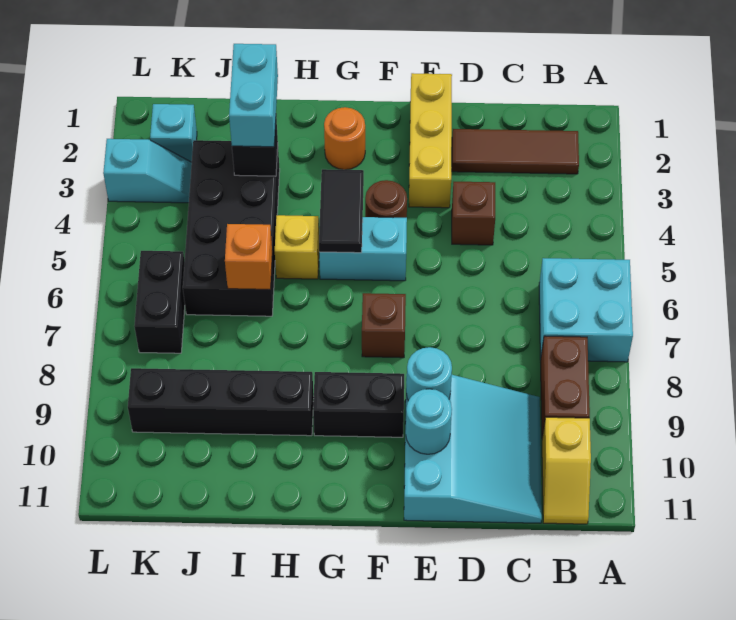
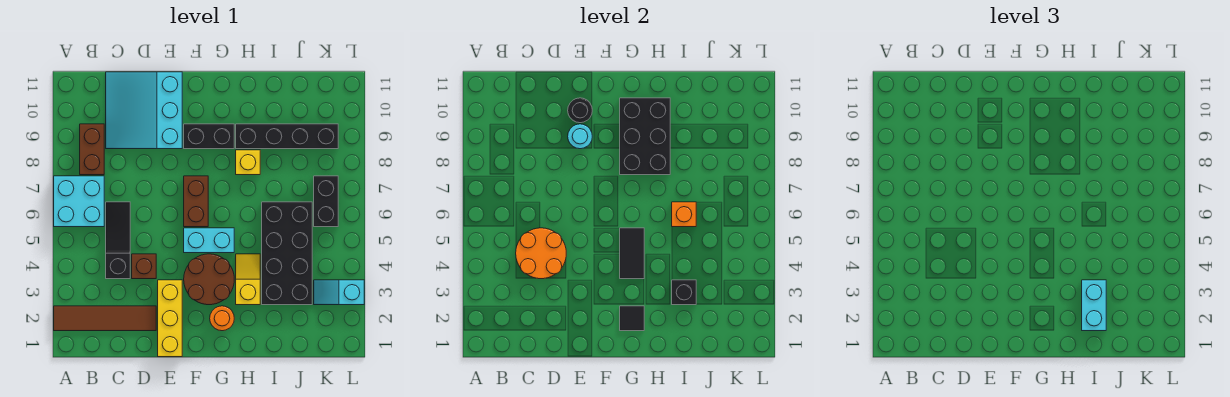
brown tile B2:D2 level 1 -> brown tile A2:D2 level 1
yellow slope B10:B11 level 1 top 10 -> yellow slope H3:H4 level 1 top 3
none -> black slope C4:C6 level 1 top 4
none -> orange round brick C4:D5 level 2
cyan round brick E10 level 2 -> black round brick E10 level 2
brown round brick F4 level 1 -> brown round brick F3:G4 level 1
brown brick F7 level 1 -> brown brick F6:F7 level 1
none -> black tile G2 level 2
none -> black brick G8:H10 level 2
yellow brick H5 level 1 -> yellow brick H8 level 1
cyan brick K2 level 1 -> none

